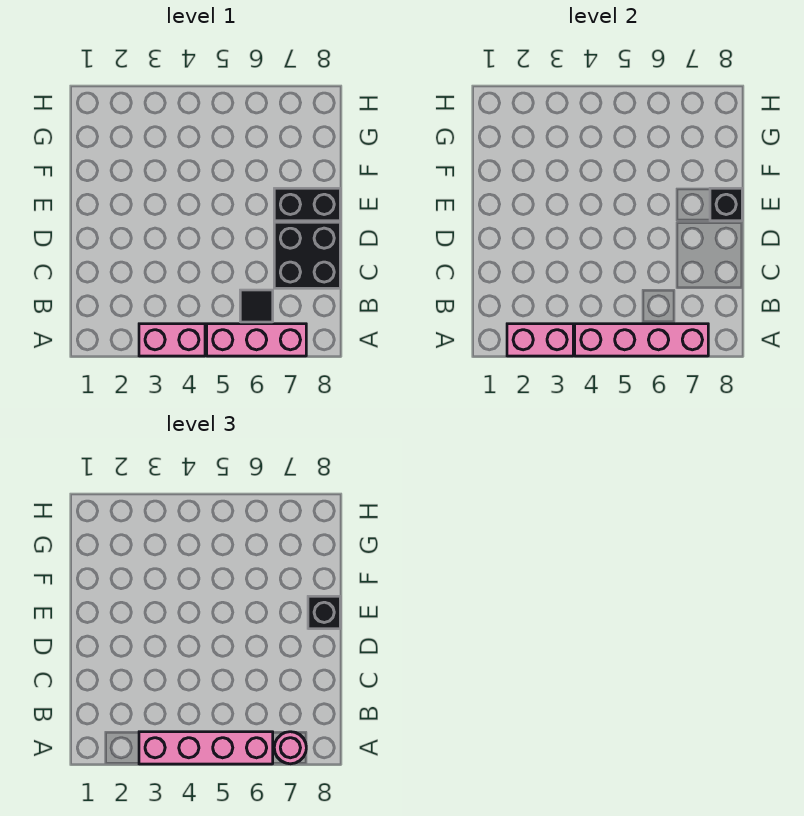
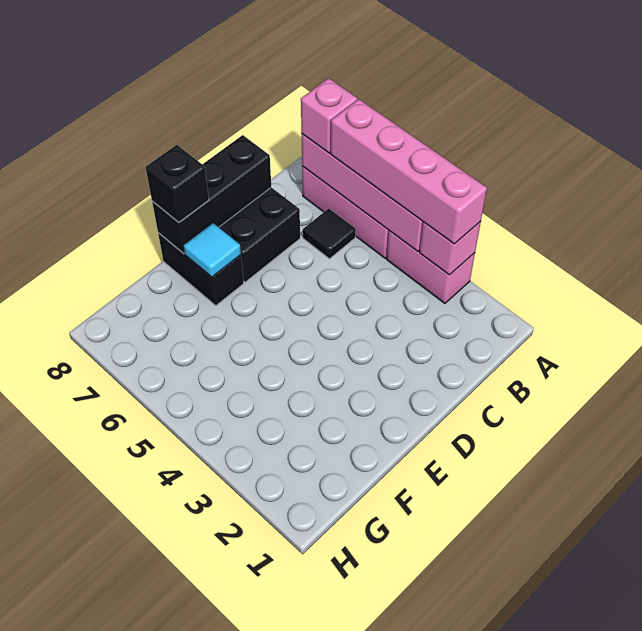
pink brick A2:A3 level 2 -> pink brick A3 level 2
pink round brick A7 level 3 -> pink brick A7 level 3
none -> cyan tile E7 level 2
black brick E8 level 2 -> black brick C8:E8 level 2

